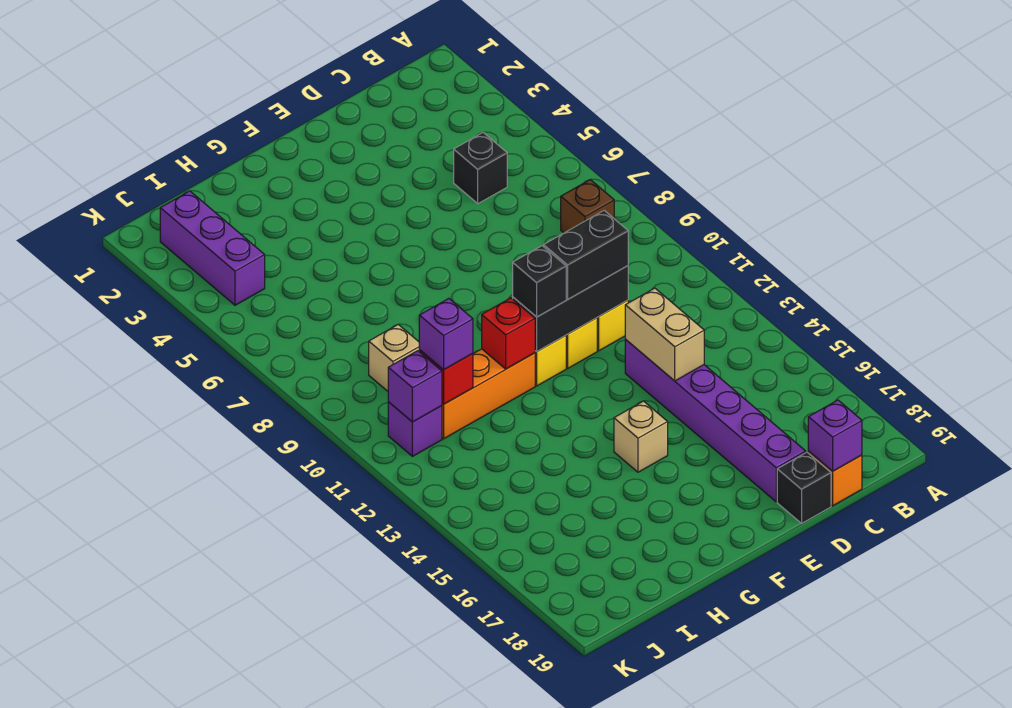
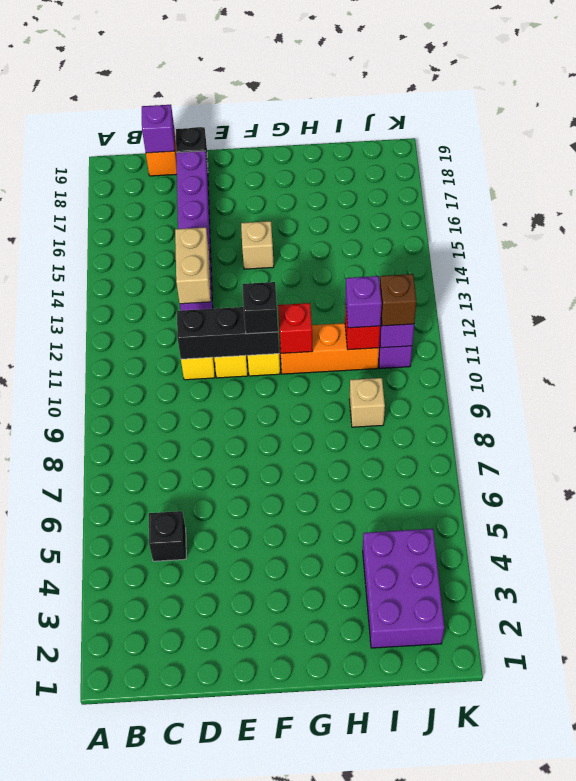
brown brick B8 level 1 -> brown brick J11 level 3
black brick D11:E11 level 3 -> none
purple brick J2:J4 level 1 -> purple brick I2:J4 level 1

